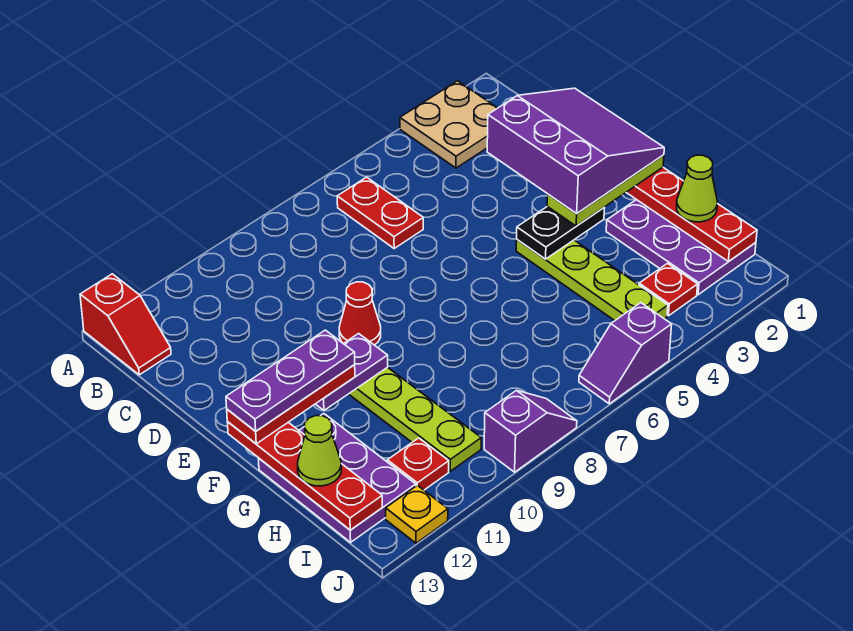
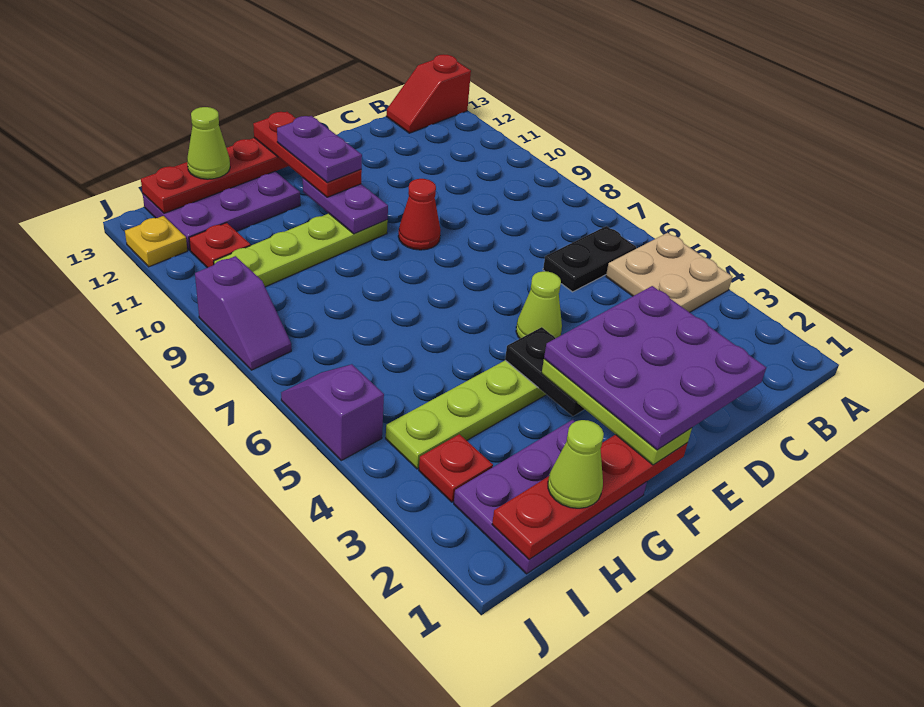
tan plate A2:B3 level 1 -> tan plate A4:B5 level 1
red plate B6:C6 level 1 -> black plate B6:C6 level 1
purple slope D1:F3 level 4 top 3 -> purple plate D1:F3 level 4
none -> lime cone E5 level 1
purple plate F11:F13 level 4 -> purple plate F11:F12 level 4

